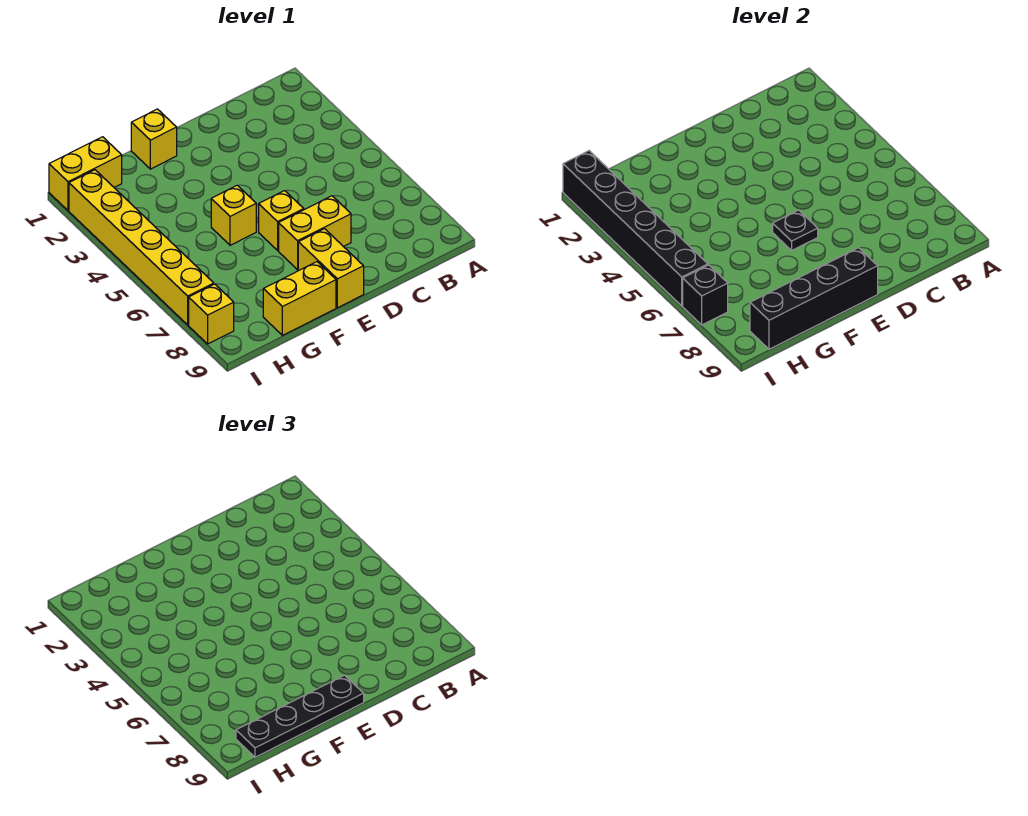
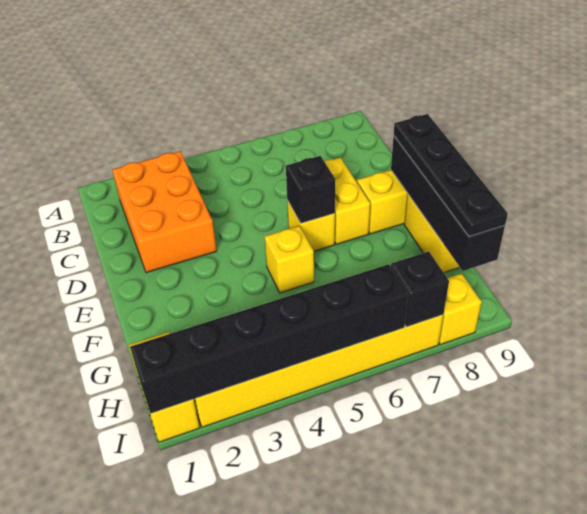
none -> orange brick B2:D3 level 1
black plate E6 level 2 -> black brick E6 level 2
yellow brick F1 level 1 -> none

